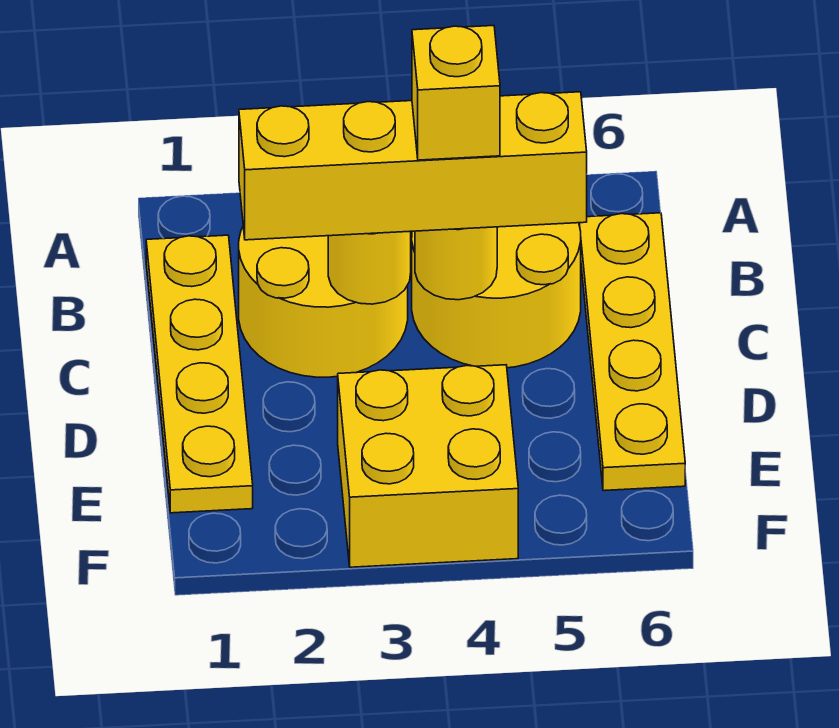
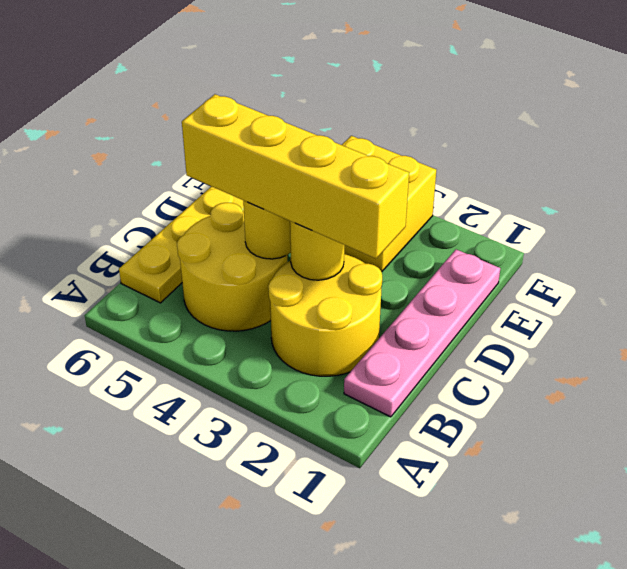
yellow plate B1:E1 level 1 -> pink plate B1:E1 level 1
yellow brick C4 level 4 -> none

